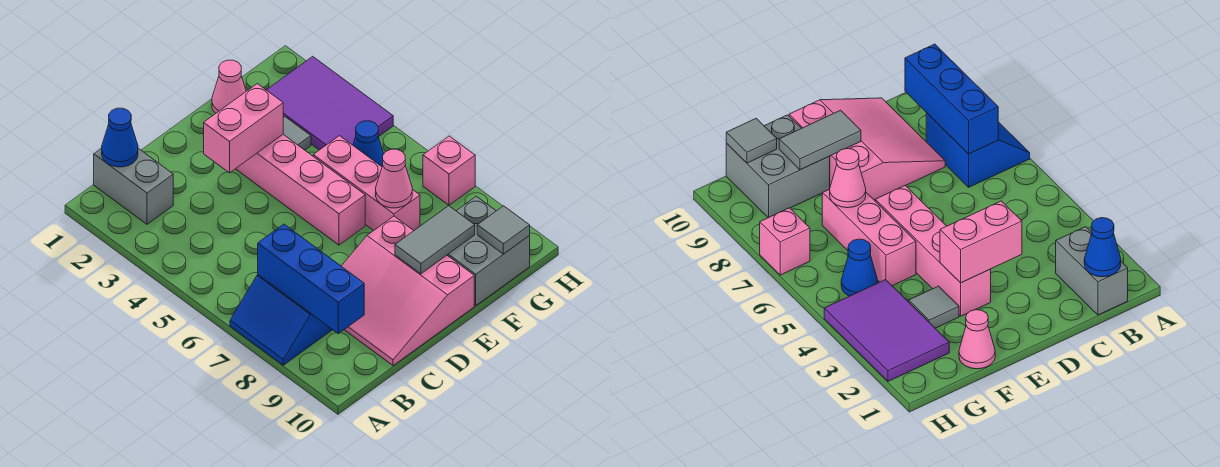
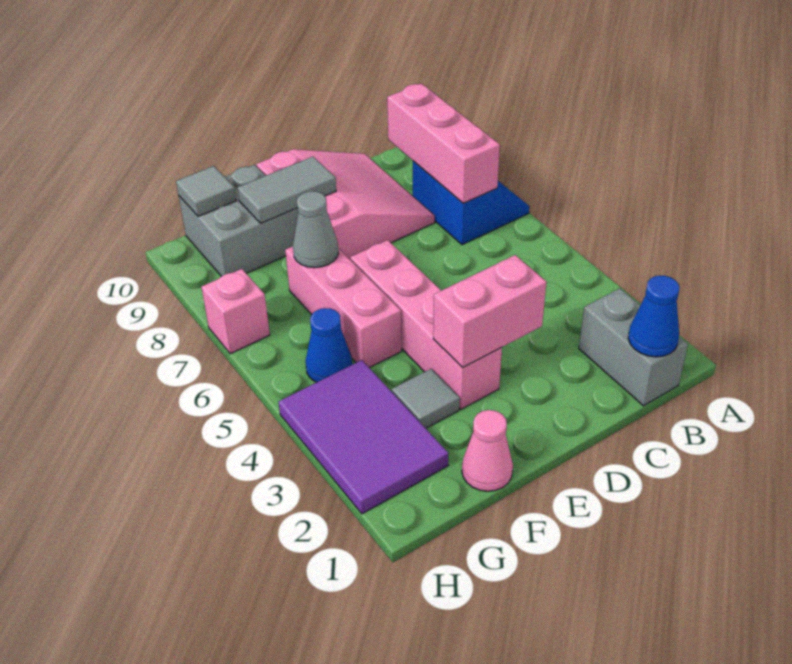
blue brick B7:B9 level 2 -> pink brick B7:B9 level 2
pink cone F7 level 2 -> grey cone F7 level 2

